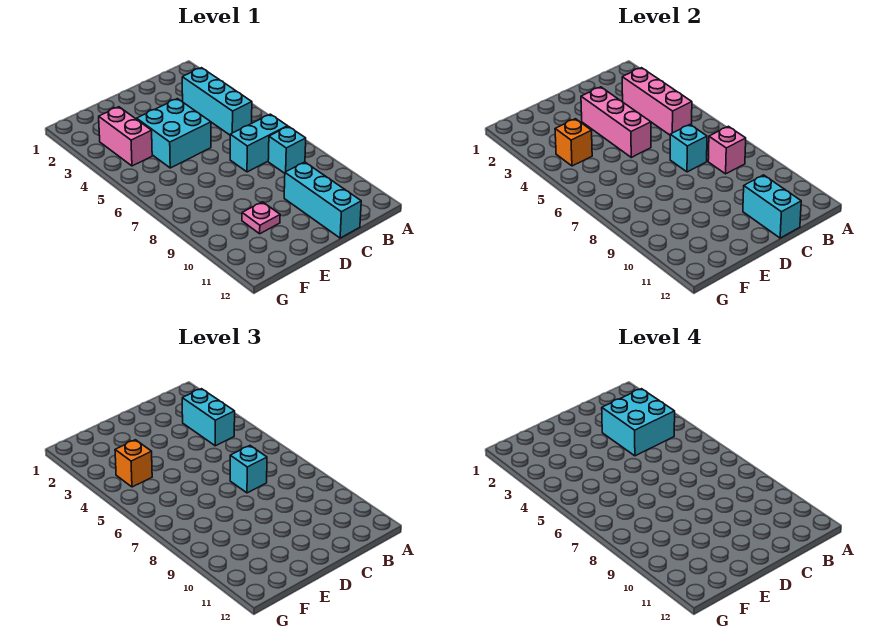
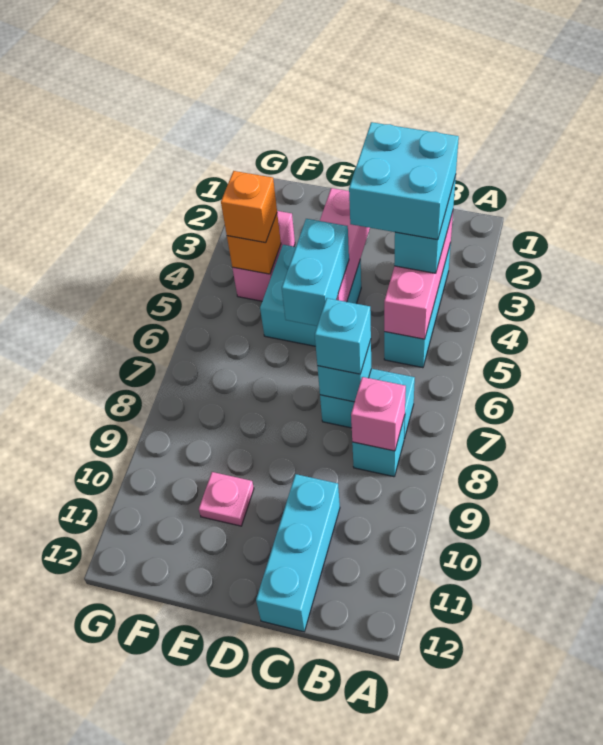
cyan brick C11:C12 level 2 -> cyan brick D5:D6 level 3

